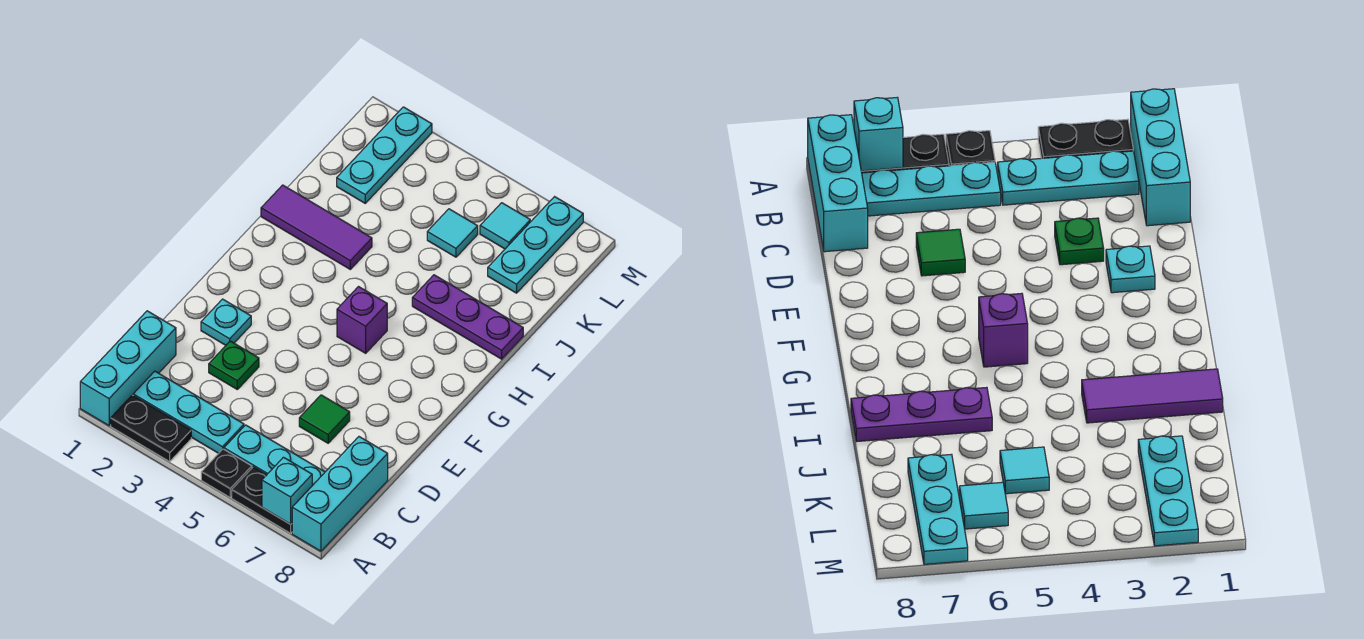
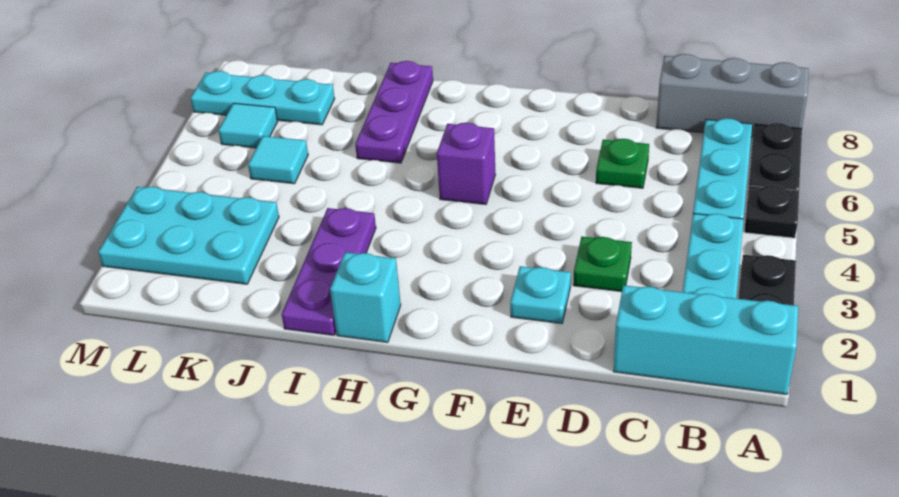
cyan brick A7 level 2 -> cyan brick H1 level 1
cyan brick A8:C8 level 1 -> grey brick A8:C8 level 1
green tile D6 level 1 -> green plate D6 level 1
purple tile I1:I3 level 1 -> purple plate I1:I3 level 1
cyan plate K2:M2 level 1 -> cyan plate K2:M3 level 1

